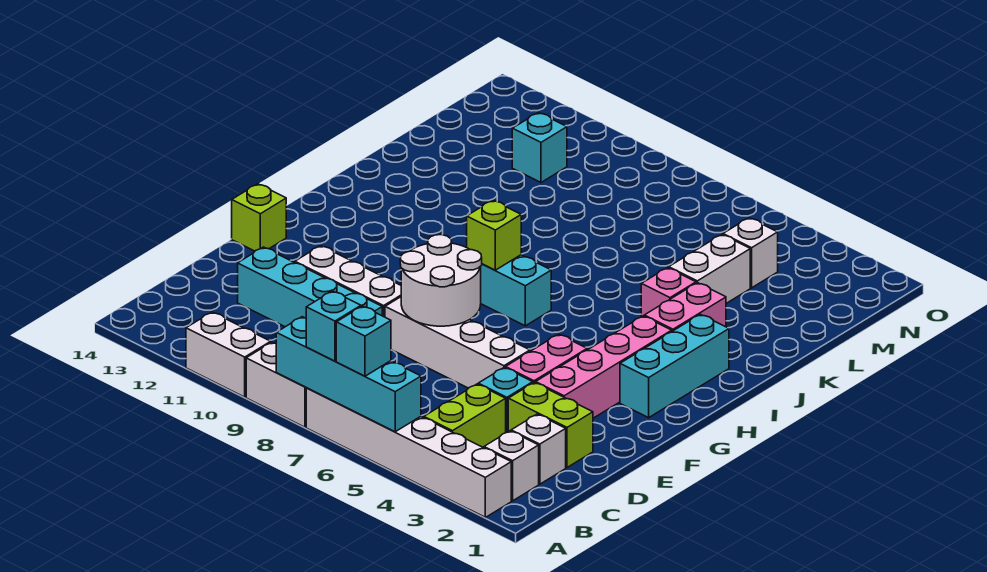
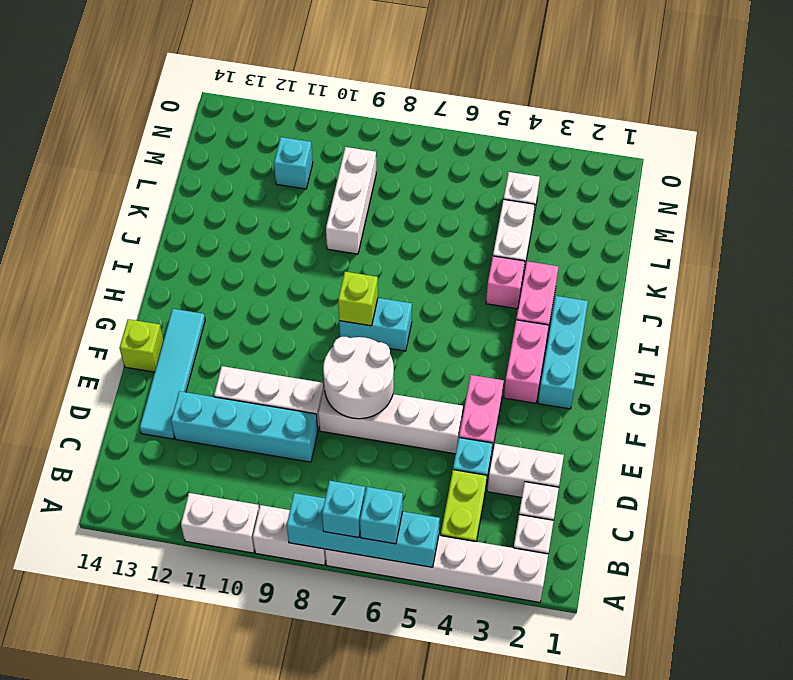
lime brick D2:D3 level 1 -> white brick D2:D3 level 1
none -> cyan tile D13:G13 level 1
pink brick E3:H3 level 1 -> pink brick G3:H3 level 1
none -> white brick K9:M9 level 1

